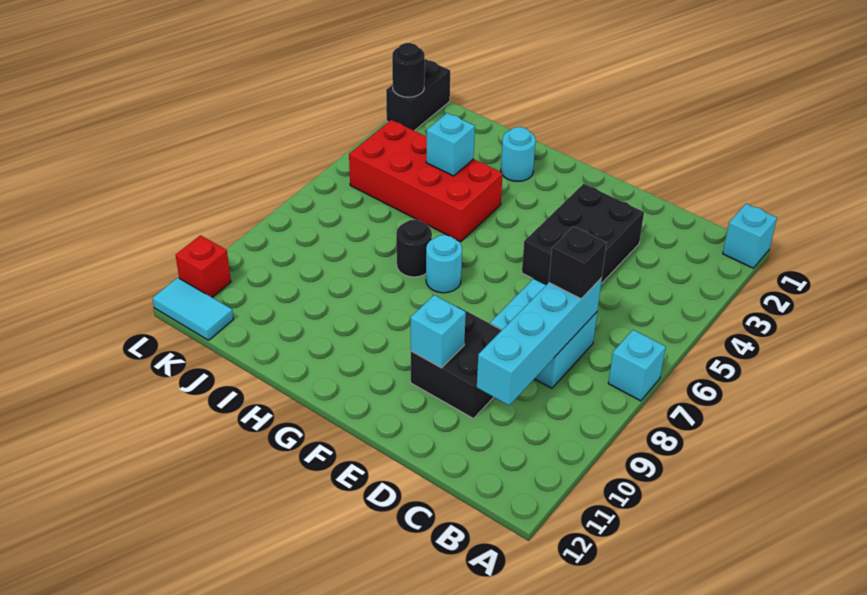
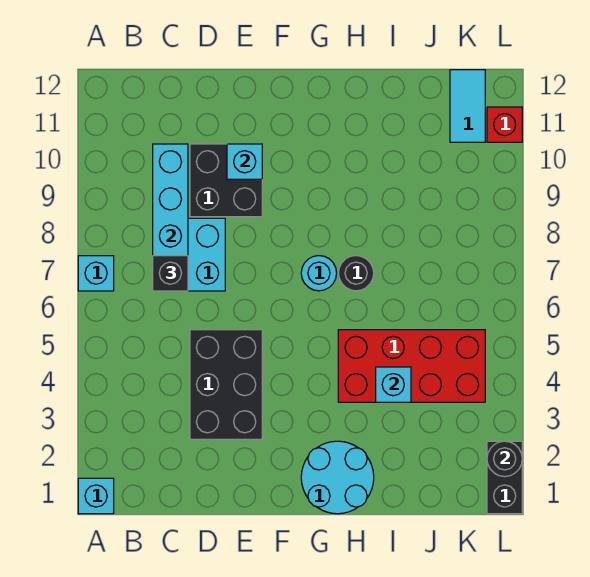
cyan round brick H2 level 1 -> cyan round brick G1:H2 level 1
cyan tile K12:L12 level 1 -> cyan tile K11:K12 level 1

